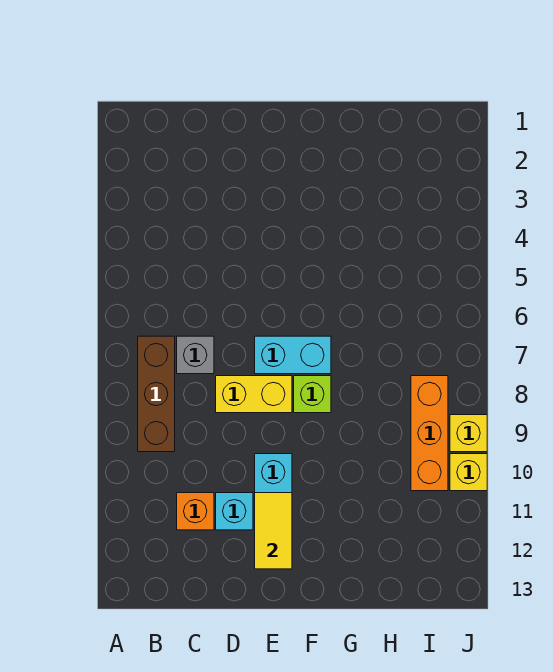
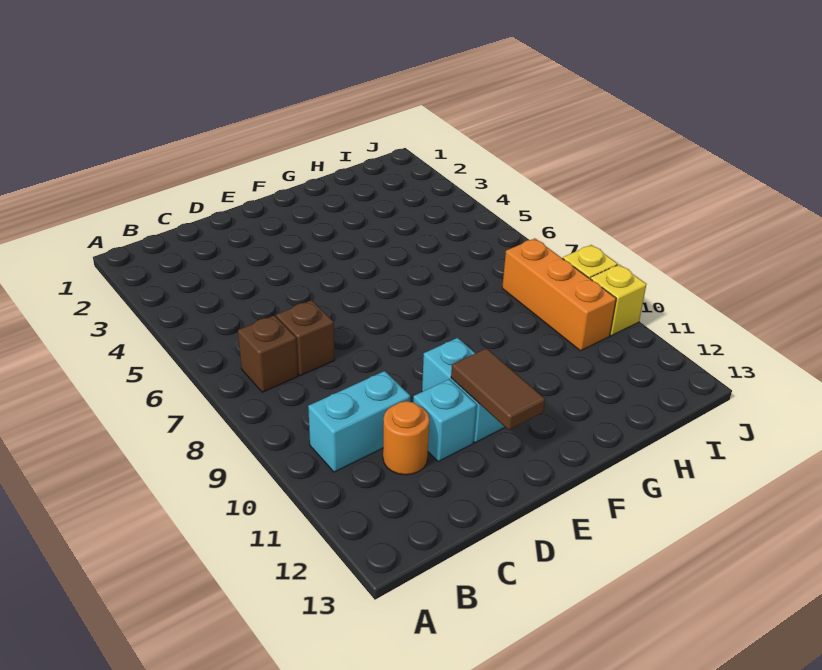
brown brick B7:B9 level 1 -> brown brick B7 level 1
grey brick C7 level 1 -> brown brick C7 level 1
orange brick C11 level 1 -> orange round brick C11 level 1
yellow brick D8:E8 level 1 -> none
cyan brick E7:F7 level 1 -> cyan brick B10:C10 level 1
yellow tile E11:E12 level 2 -> brown tile E11:E12 level 2
lime brick F8 level 1 -> none

